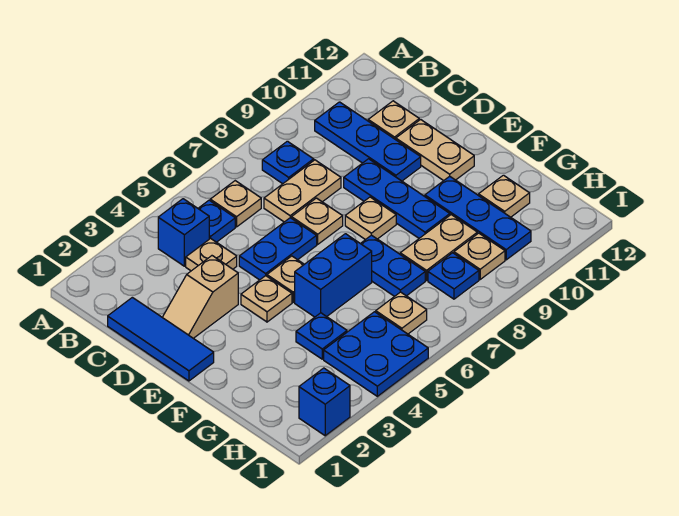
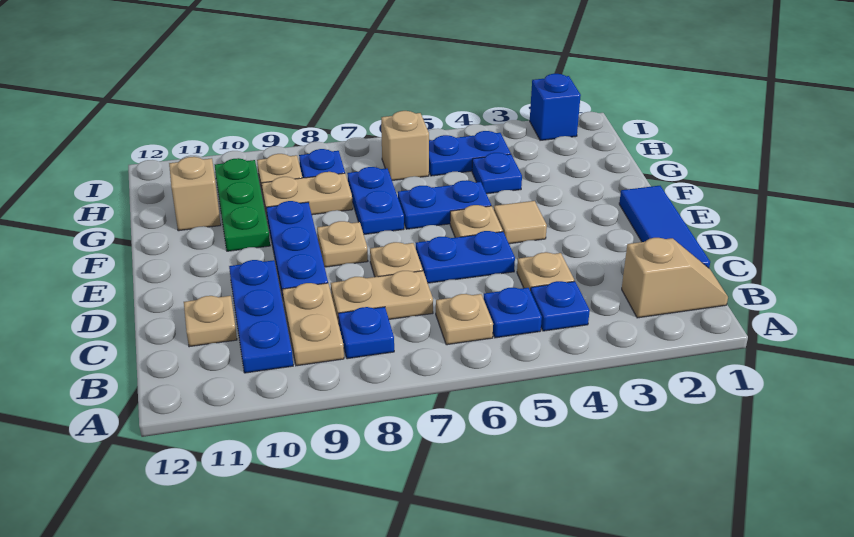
blue brick B4 level 1 -> blue plate B4 level 1
tan slope D2:D3 level 1 top 3 -> tan slope B1:B2 level 1 top 2
tan plate D11:E11 level 1 -> tan plate B9:C9 level 1
tan plate E4 level 1 -> tan tile E4 level 1
blue brick F5:F6 level 1 -> blue plate F5:F6 level 1
blue plate F10:H10 level 1 -> green plate F10:H10 level 1
tan plate G11 level 1 -> tan brick G11 level 1
blue plate H4:I5 level 1 -> blue plate H4:H5 level 1
tan plate H6 level 1 -> tan brick H6 level 1

